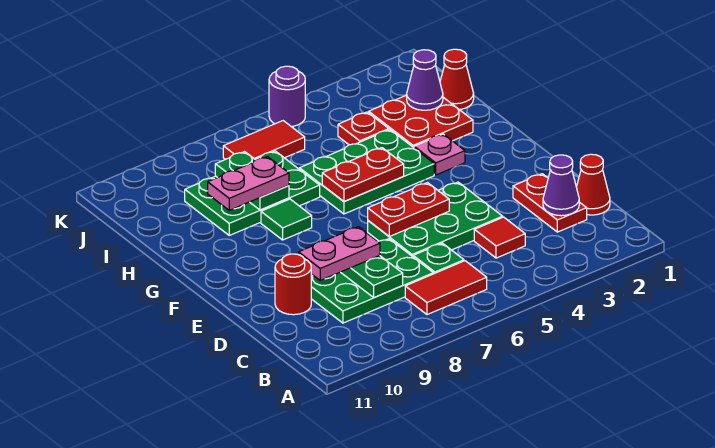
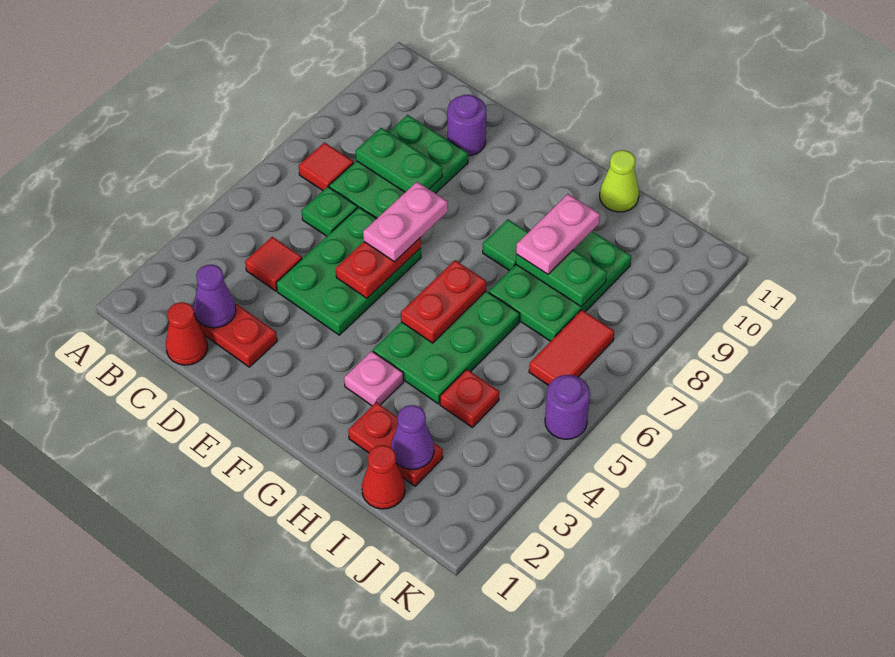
red tile B6:B7 level 1 -> red tile B7 level 1
pink plate D8:D9 level 3 -> pink plate E6:E7 level 3
red round brick D10 level 1 -> purple round brick D10 level 1
red plate H2:I3 level 1 -> red plate H2:I2 level 1
none -> lime cone H11 level 1

